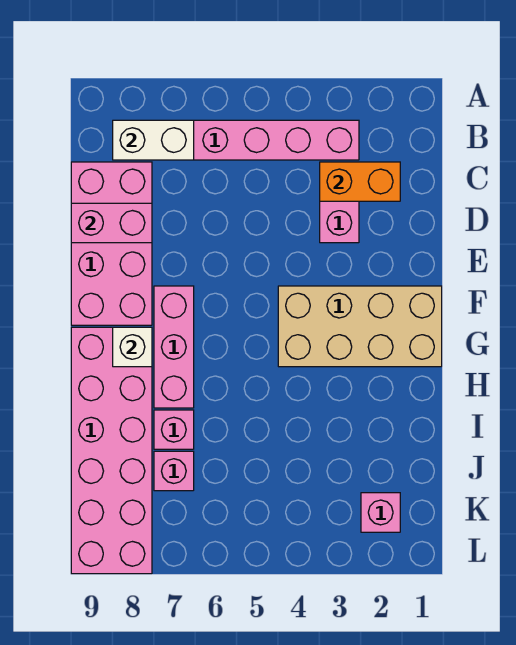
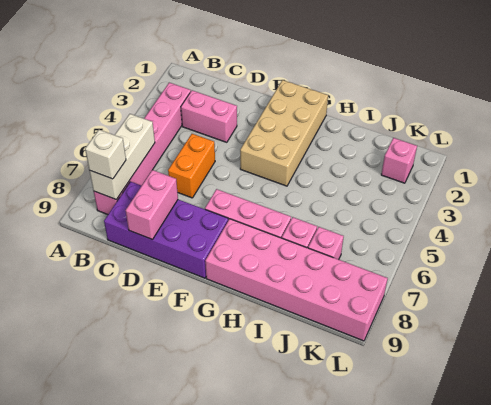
white brick B7:B8 level 2 -> white brick B6:B8 level 2
orange brick C2:C3 level 2 -> orange brick D5:D6 level 1
pink brick C8:F9 level 1 -> purple brick C8:F9 level 1
white brick G8 level 2 -> white brick B8 level 3

